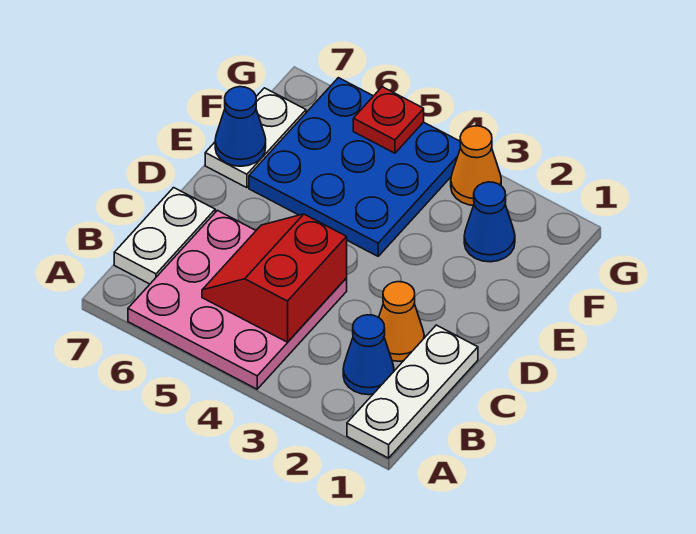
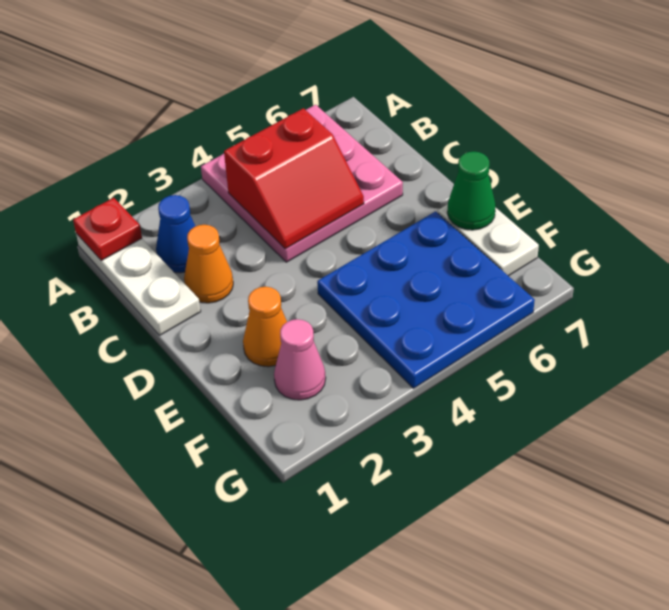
red slope B4:C5 level 2 top 4 -> red slope B4:C5 level 2 top B
white plate B7:C7 level 1 -> none
blue cone E7 level 2 -> green cone E7 level 2
blue cone F2 level 1 -> pink cone F2 level 1
orange cone G3 level 1 -> orange cone E2 level 1
red plate G5 level 2 -> red plate A1 level 2

